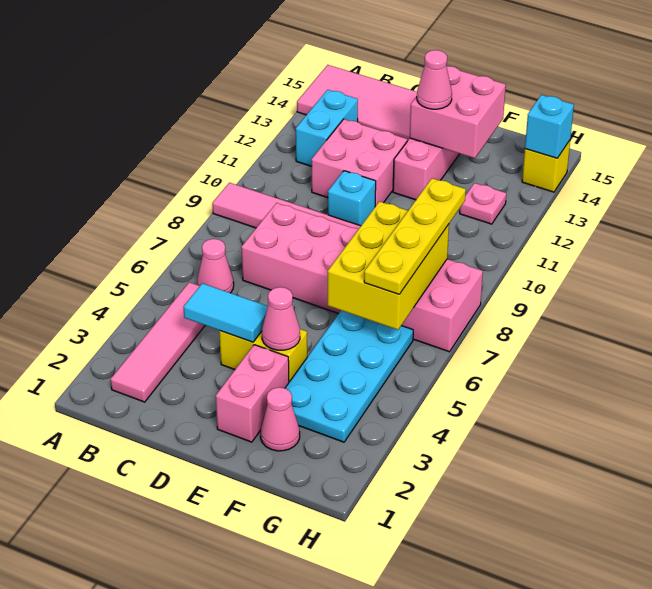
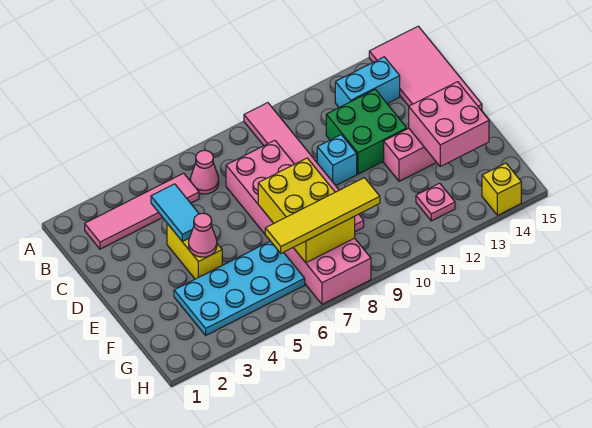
pink brick C11:D12 level 1 -> green brick C11:D12 level 1
pink brick E2:E3 level 1 -> none
pink cone E13 level 3 -> none
pink cone F2 level 1 -> none
yellow brick F6:G8 level 2 -> yellow brick E7:G8 level 2
yellow plate G6:G9 level 3 -> yellow tile G6:G9 level 3
cyan brick H14 level 2 -> none

